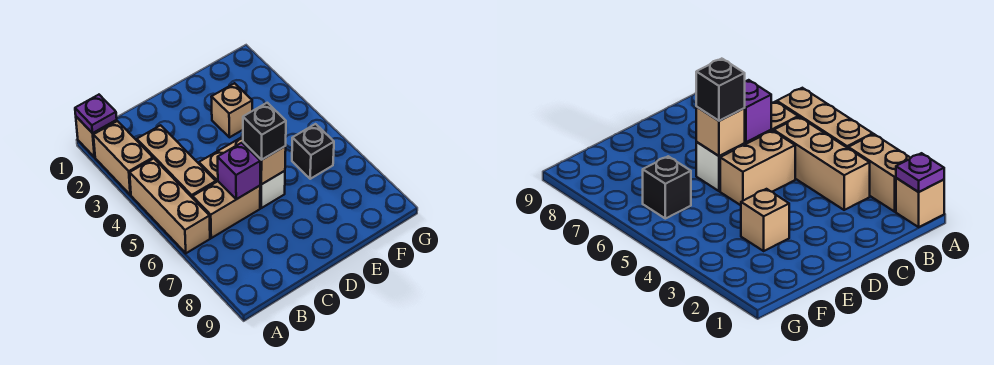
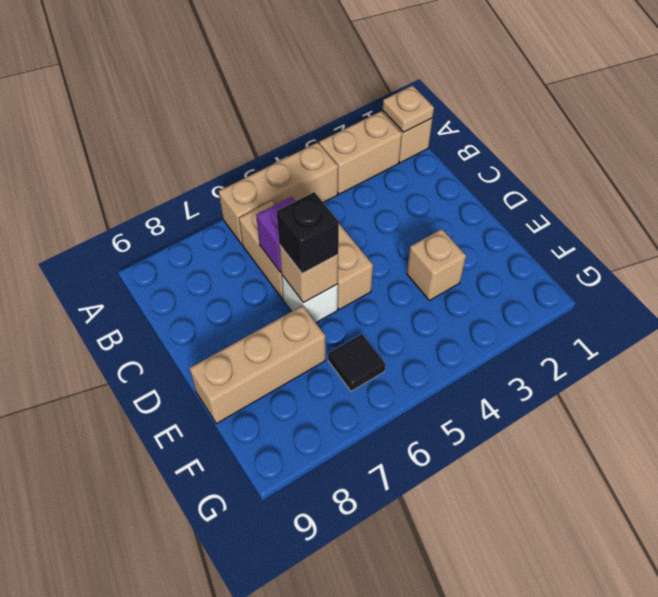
purple plate A1 level 2 -> tan plate A1 level 2
tan brick B3:B5 level 1 -> tan brick E7:E9 level 1
black brick F6 level 1 -> black tile F6 level 1

